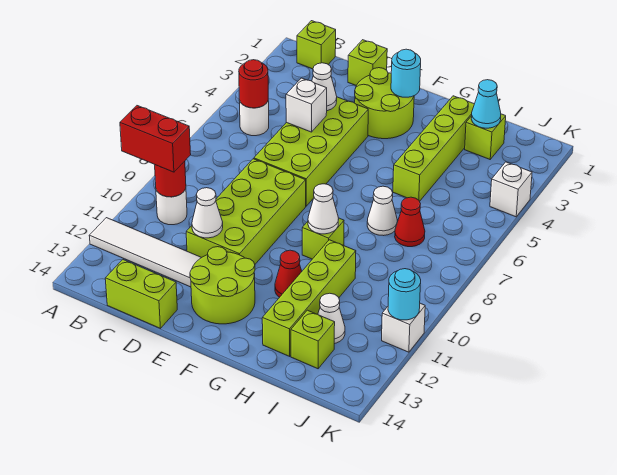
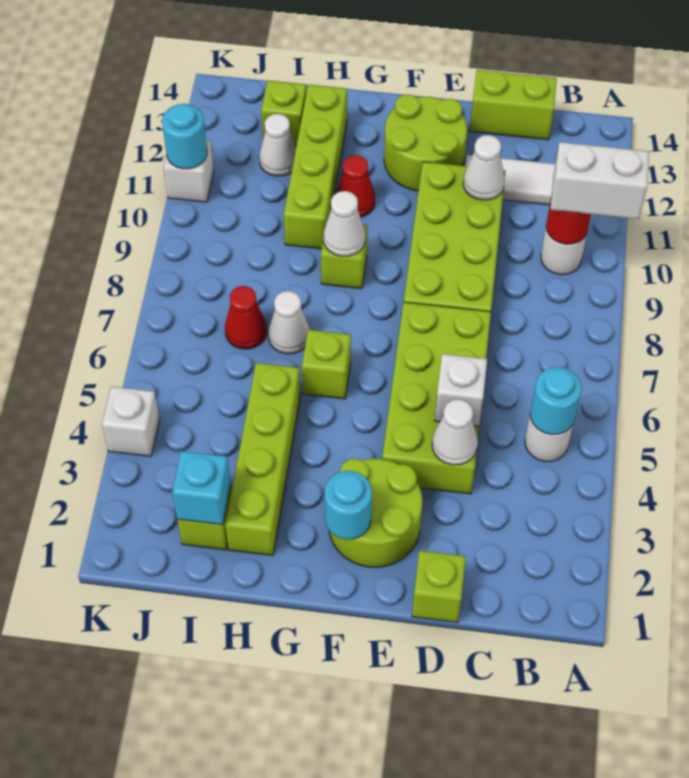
red brick A10:B10 level 3 -> white brick A10:B10 level 3
lime brick B1 level 1 -> lime brick G6 level 1
red round brick B5 level 2 -> cyan round brick B5 level 2
cyan cone I2 level 2 -> cyan brick I2 level 2

